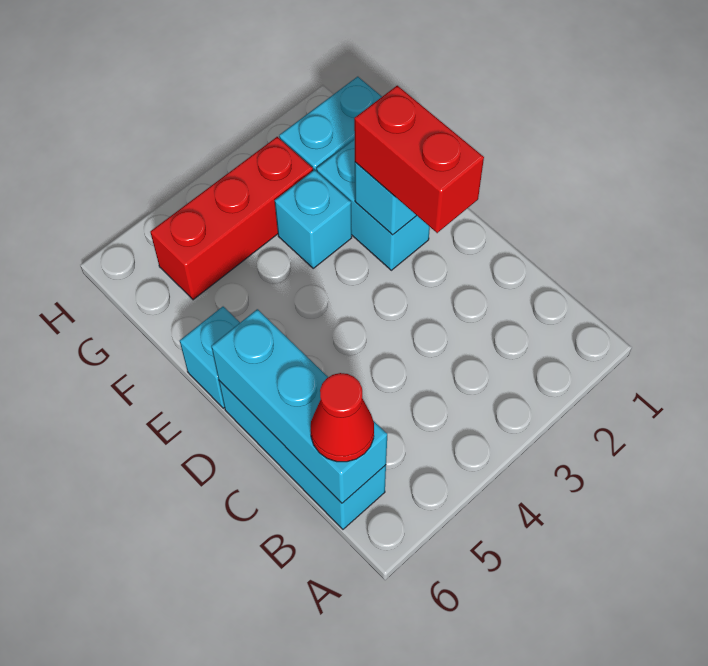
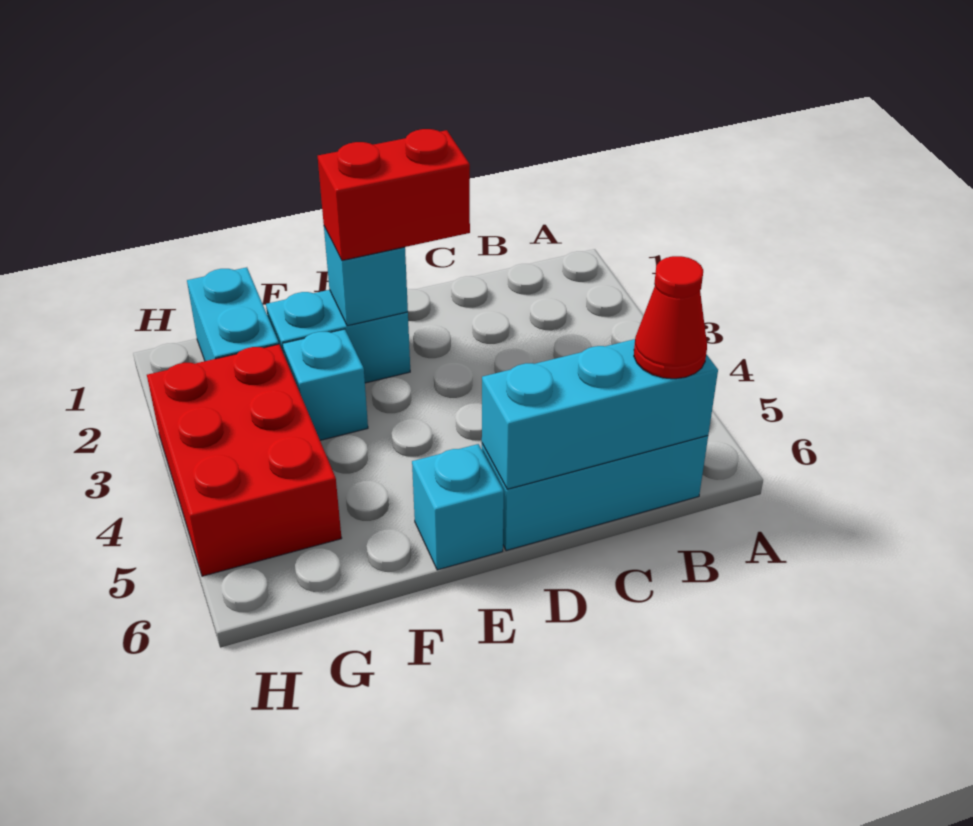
red brick G3:G5 level 1 -> red brick G3:H5 level 1

